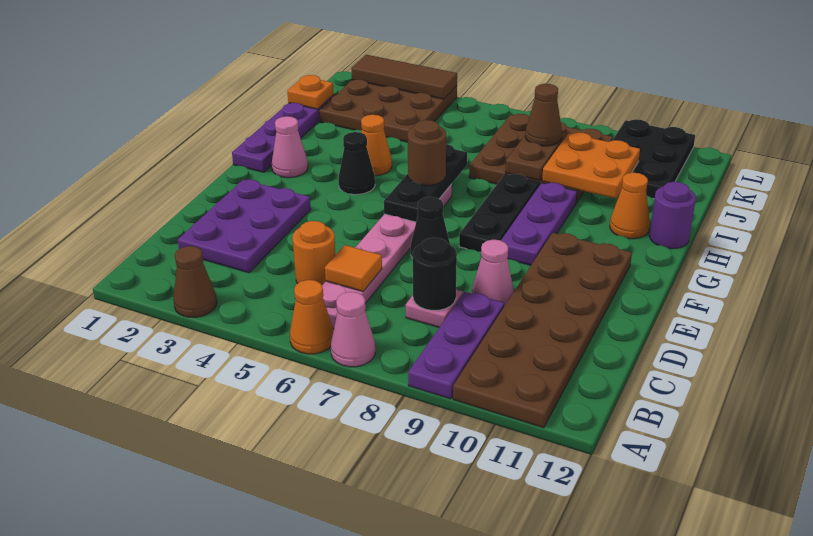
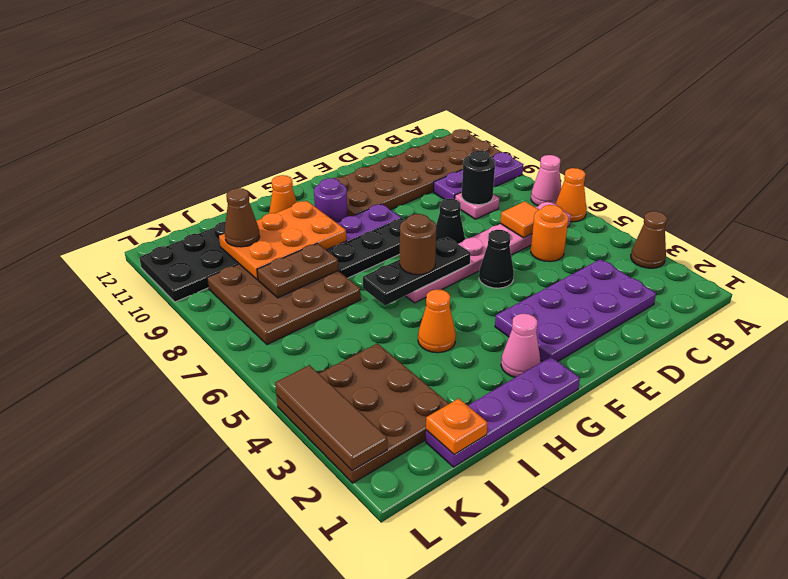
purple plate C2:E3 level 1 -> purple plate C2:F3 level 1
pink cone D9 level 1 -> none
black cone G4 level 1 -> black cone E5 level 1
purple round brick H12 level 1 -> purple round brick G10 level 1
orange plate I9:J10 level 2 -> orange plate H9:J10 level 2
brown cone J8 level 3 -> brown cone J10 level 3

